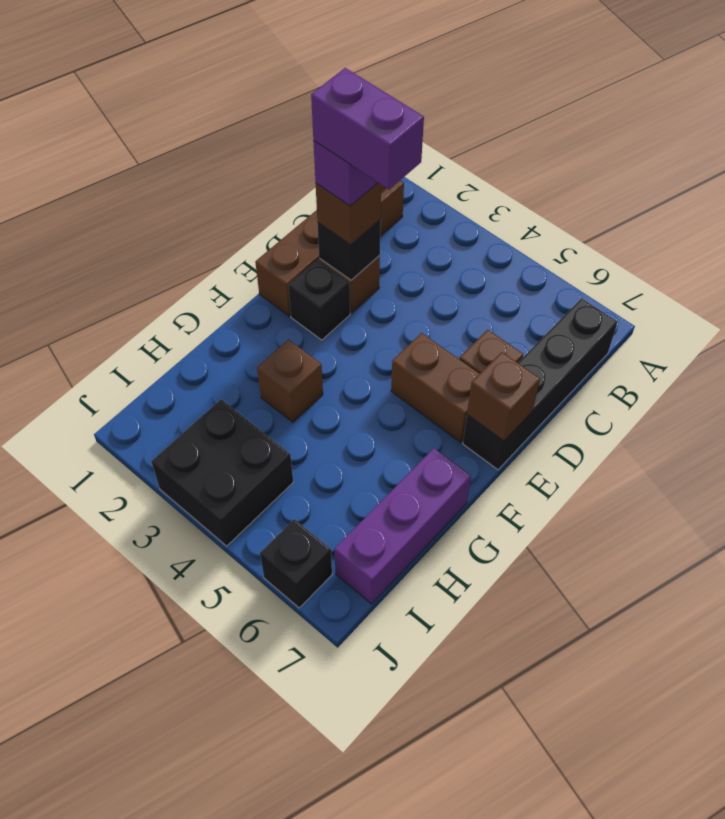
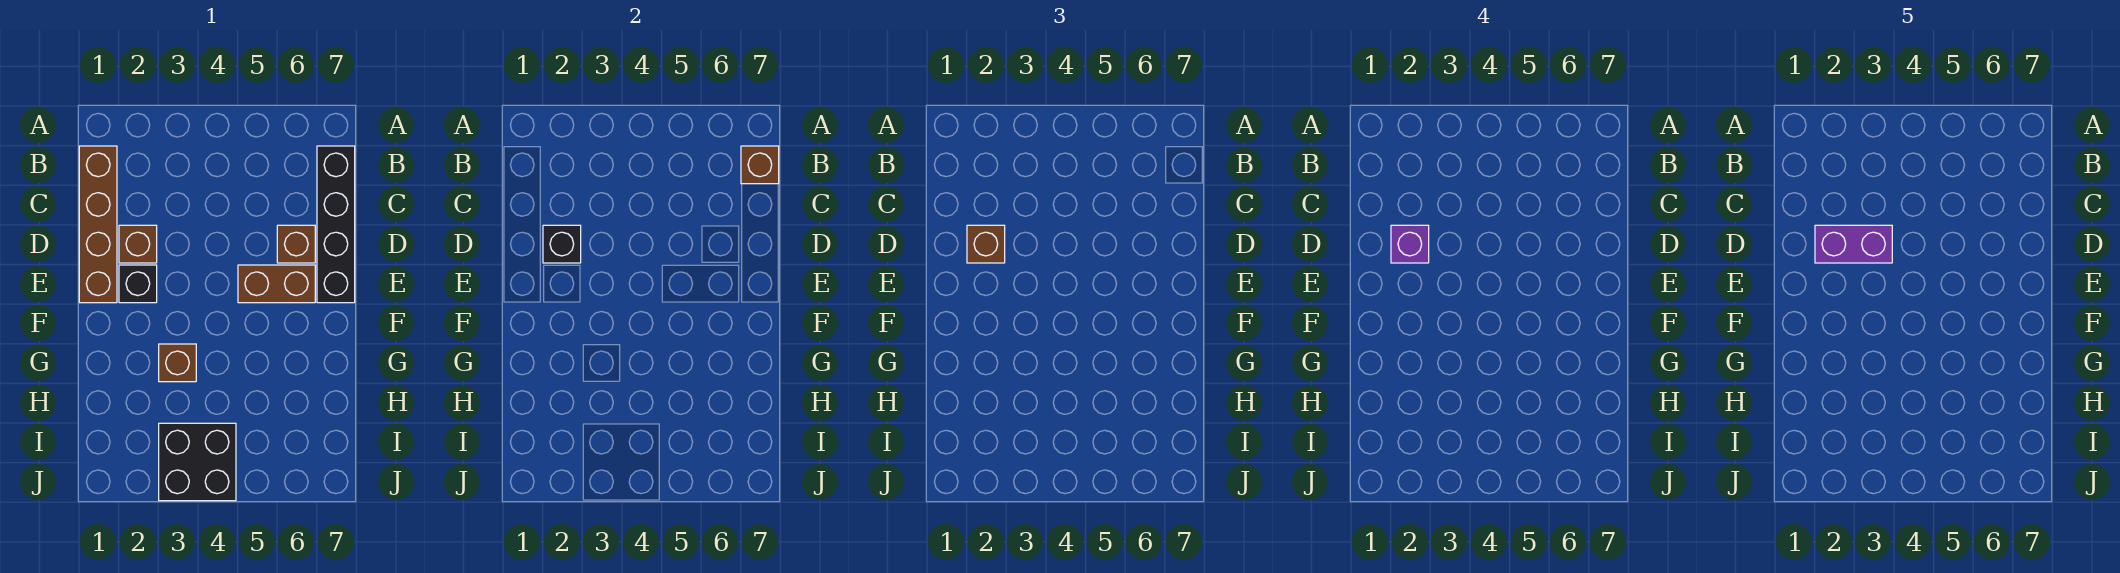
brown brick E7 level 2 -> brown brick B7 level 2
purple brick G7:I7 level 1 -> none
black brick J6 level 1 -> none

